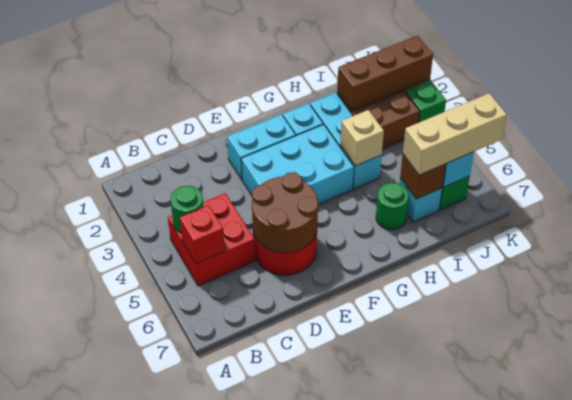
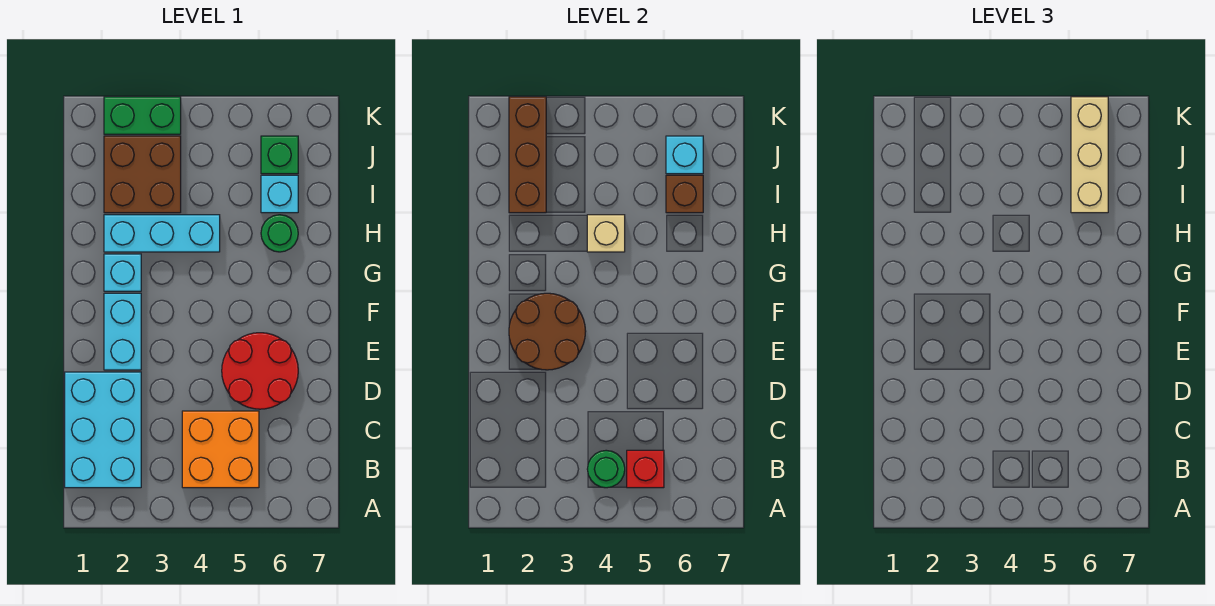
red brick B4:C5 level 1 -> orange brick B4:C5 level 1
brown round brick D5:E6 level 2 -> brown round brick E2:F3 level 2
cyan brick E3:G4 level 1 -> cyan brick B1:D2 level 1

